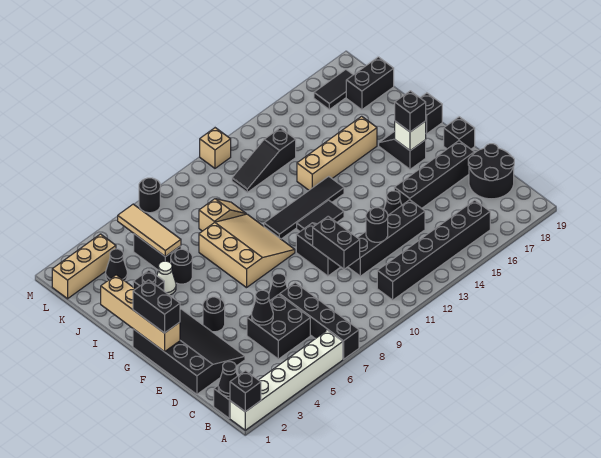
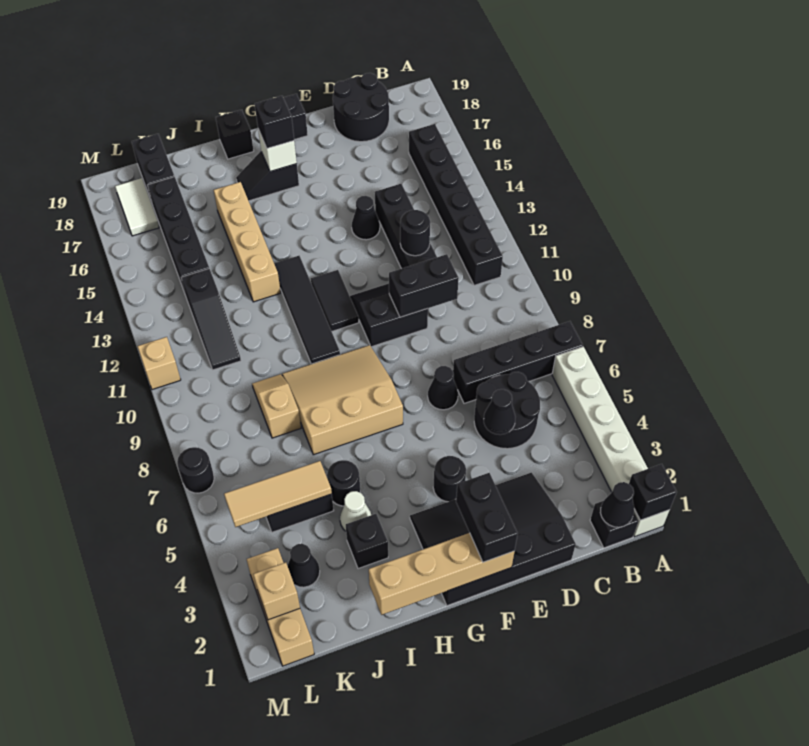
black brick C5:D6 level 1 -> black round brick C5:D6 level 1
black brick E15:E18 level 1 -> black brick K14:K17 level 1
black brick F1:G1 level 3 -> black brick F1:F2 level 3
none -> tan brick L2 level 2
black tile L17:L18 level 1 -> white tile L17:L18 level 1

